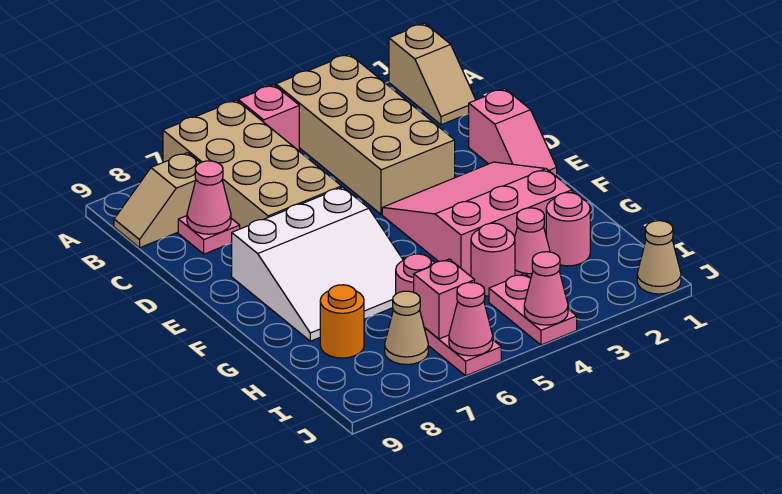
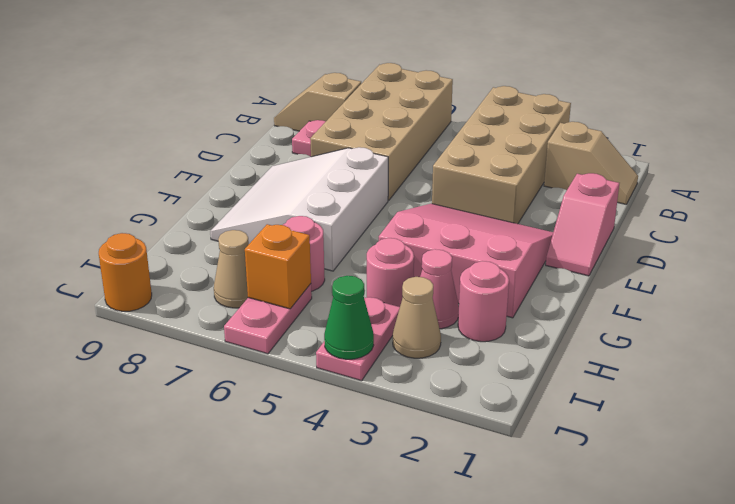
tan slope A1:B1 level 1 top A -> tan slope B1:B2 level 1 top 2
pink brick A5 level 1 -> none
pink cone C8 level 2 -> none
white slope E6:G8 level 1 top E -> white slope E6:G8 level 1 top 6
orange round brick H8 level 1 -> orange round brick J9 level 1
pink brick I6 level 2 -> orange brick I6 level 2
tan cone J1 level 1 -> tan cone I3 level 1
pink cone J4 level 2 -> green cone J4 level 2
pink cone J6 level 2 -> none

